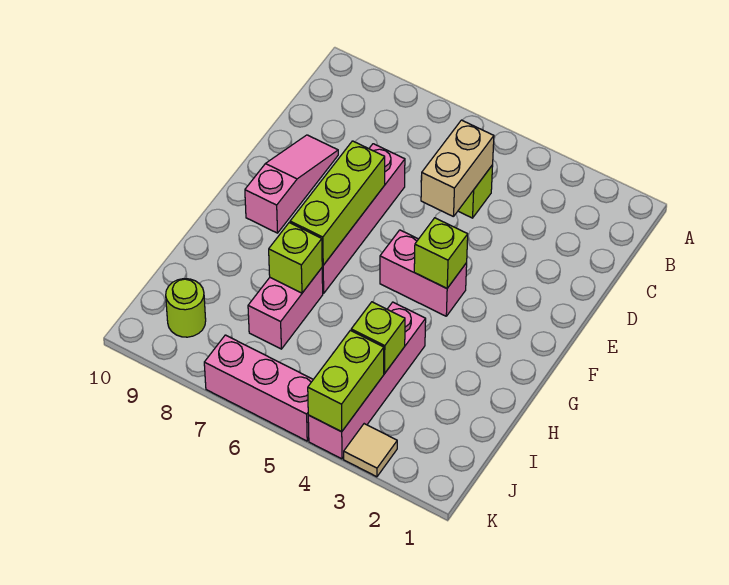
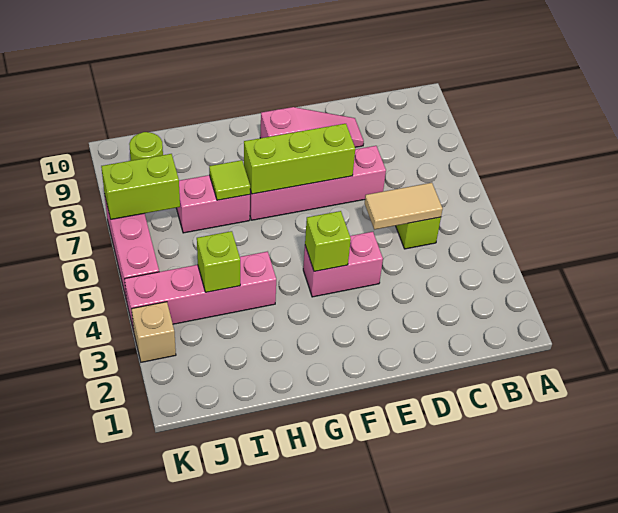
tan brick C5:D5 level 2 -> tan tile C5:D5 level 2
pink brick F4:F5 level 1 -> pink brick E4:F4 level 1
lime brick H7 level 2 -> lime tile H7 level 2
lime brick J4:K4 level 2 -> lime brick J7:K7 level 2
tan tile K3 level 1 -> tan brick K3 level 1

